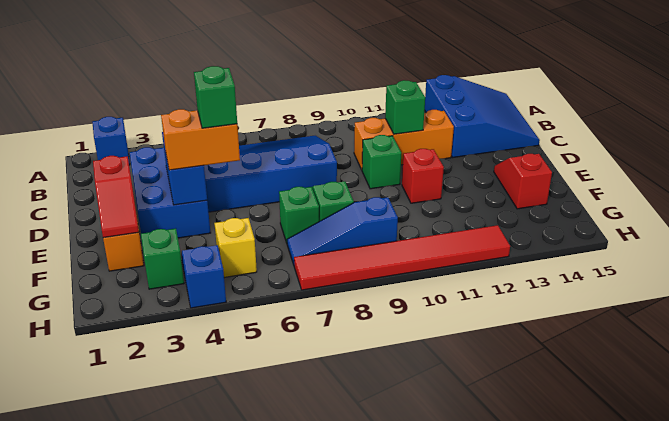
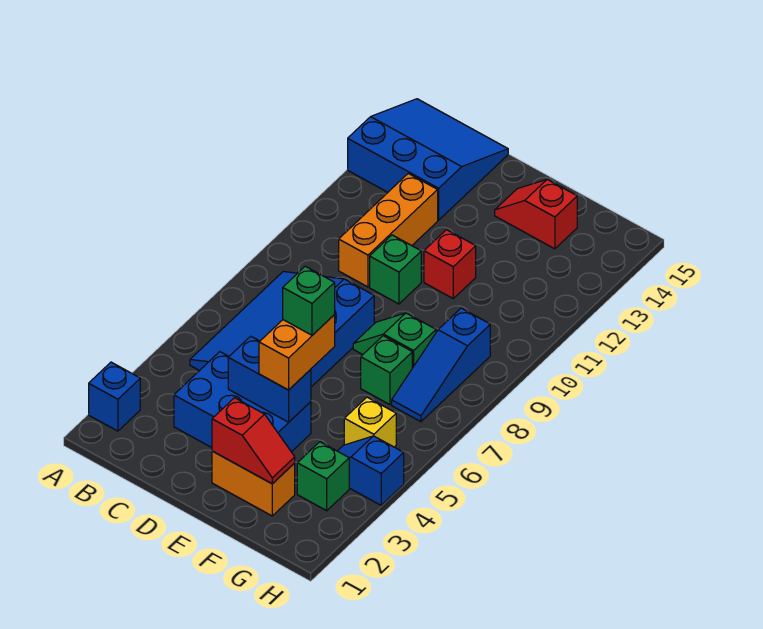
green brick C11 level 2 -> none
red tile H7:H12 level 1 -> none

